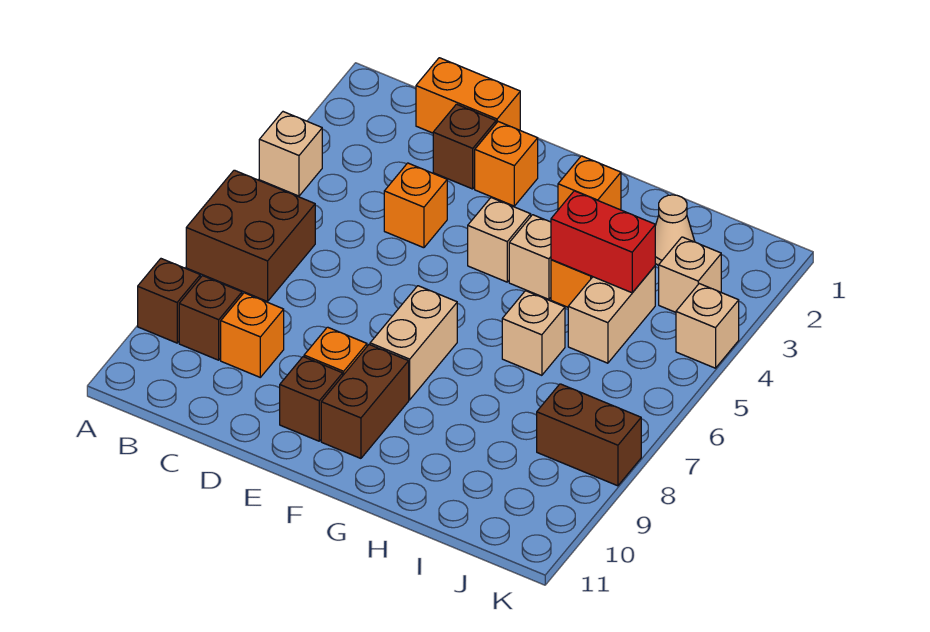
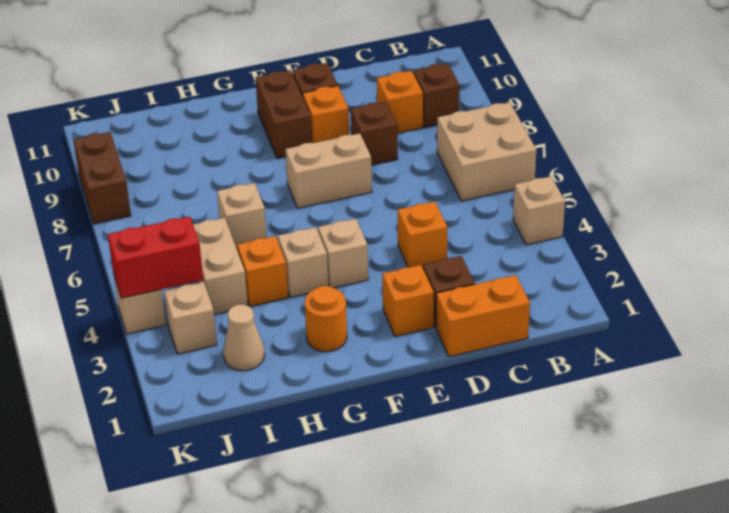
brown brick A6:B7 level 1 -> tan brick A6:B7 level 1
brown brick A9 level 1 -> brown brick D8 level 1
tan brick F7:F8 level 1 -> tan brick E7:F7 level 1
orange brick G2 level 1 -> orange round brick G2 level 1
red brick H4:I4 level 2 -> red brick J4:K4 level 2
brown brick J8:K8 level 1 -> brown brick K8:K9 level 1

